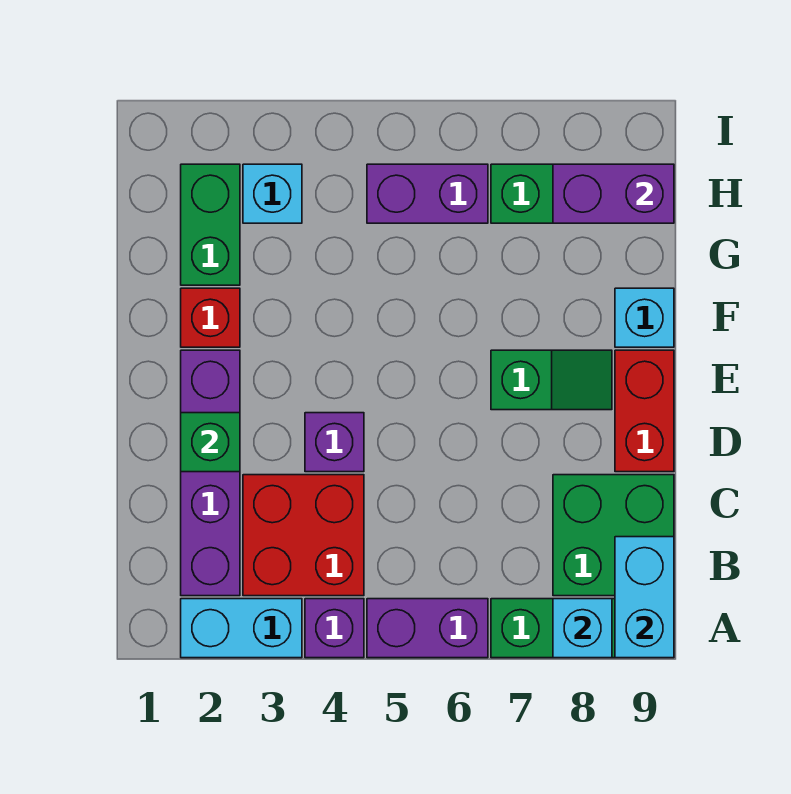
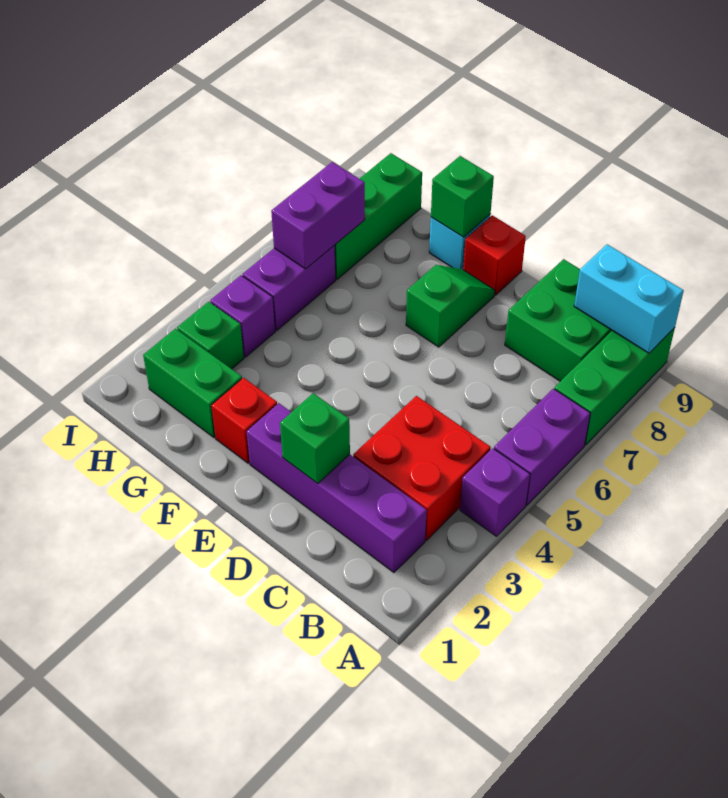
cyan brick A2:A3 level 1 -> none
cyan brick A8 level 2 -> none
purple brick D4 level 1 -> purple brick H4 level 1
red brick D9:E9 level 1 -> red brick E9 level 1
none -> green brick F9 level 2
cyan brick H3 level 1 -> green brick H3 level 1
purple brick H8:H9 level 2 -> purple brick H6:H7 level 2

